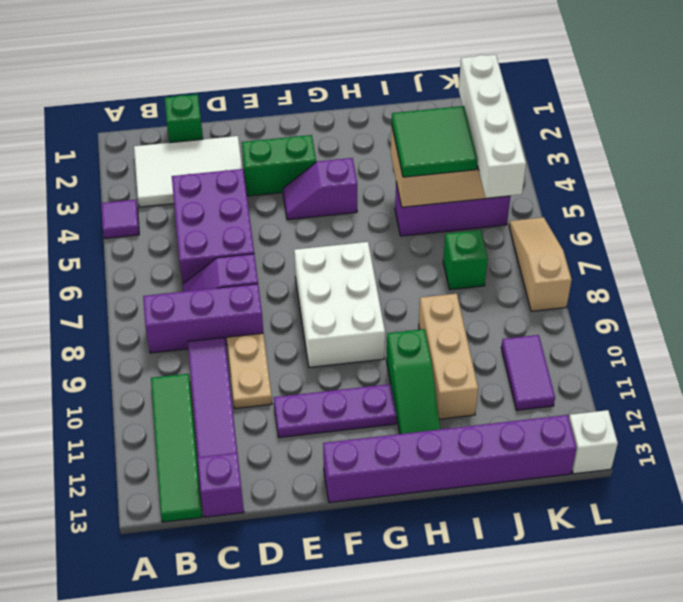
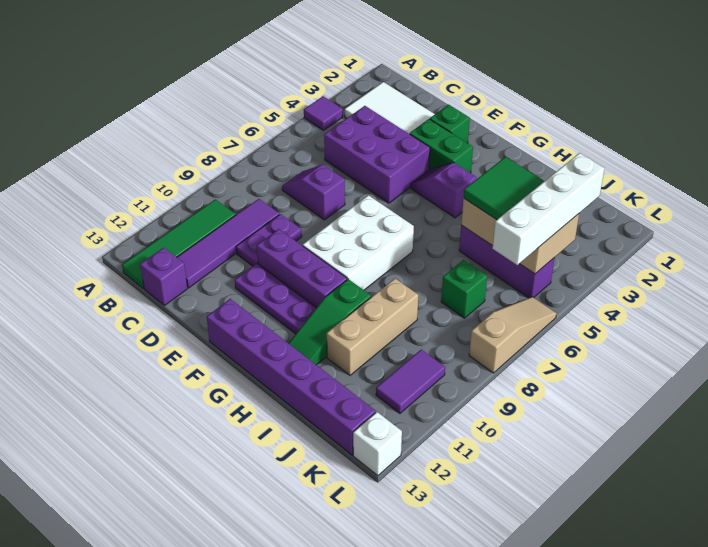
purple brick B8:D8 level 1 -> purple brick E10:G10 level 1
green brick C1 level 1 -> green brick E2 level 1
purple brick C4:D6 level 1 -> purple brick C4:E5 level 1
tan plate D9:D10 level 1 -> purple plate D9:D10 level 1

